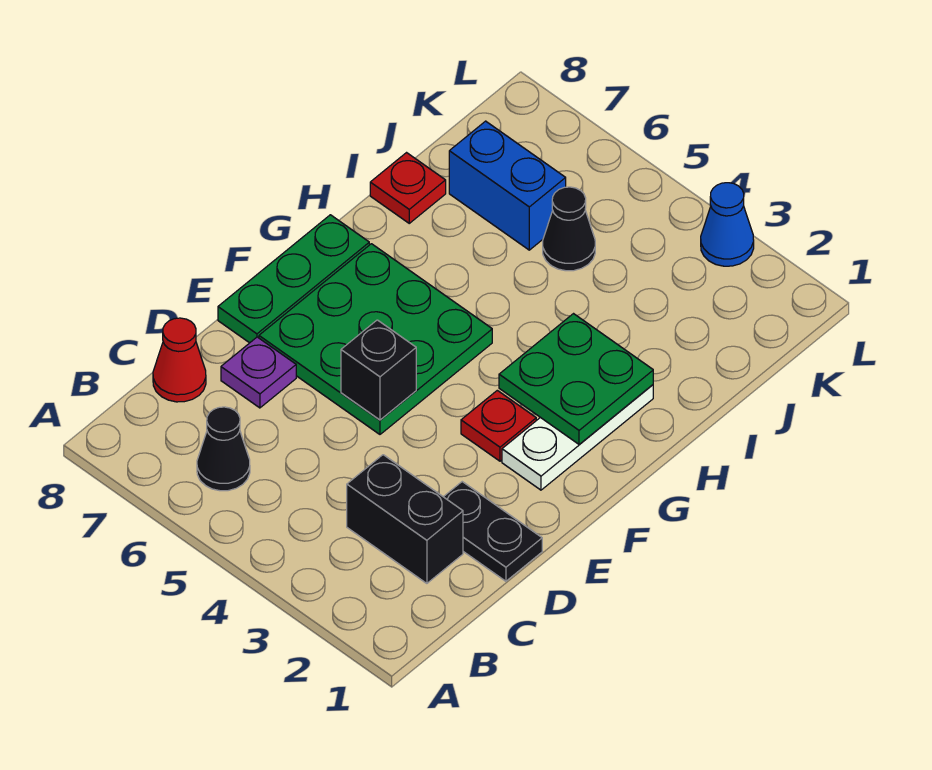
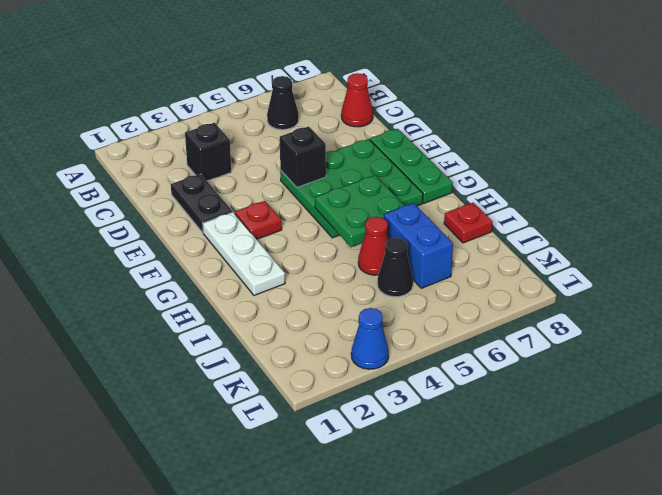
black brick C2:C3 level 1 -> black brick C3 level 1
black plate D1:D2 level 1 -> black plate D2:E2 level 1
purple plate D7 level 1 -> none
green plate G2:H3 level 2 -> green plate G5:H6 level 2
none -> red cone I5 level 1
blue brick J6:J7 level 1 -> blue brick I6:J6 level 1

